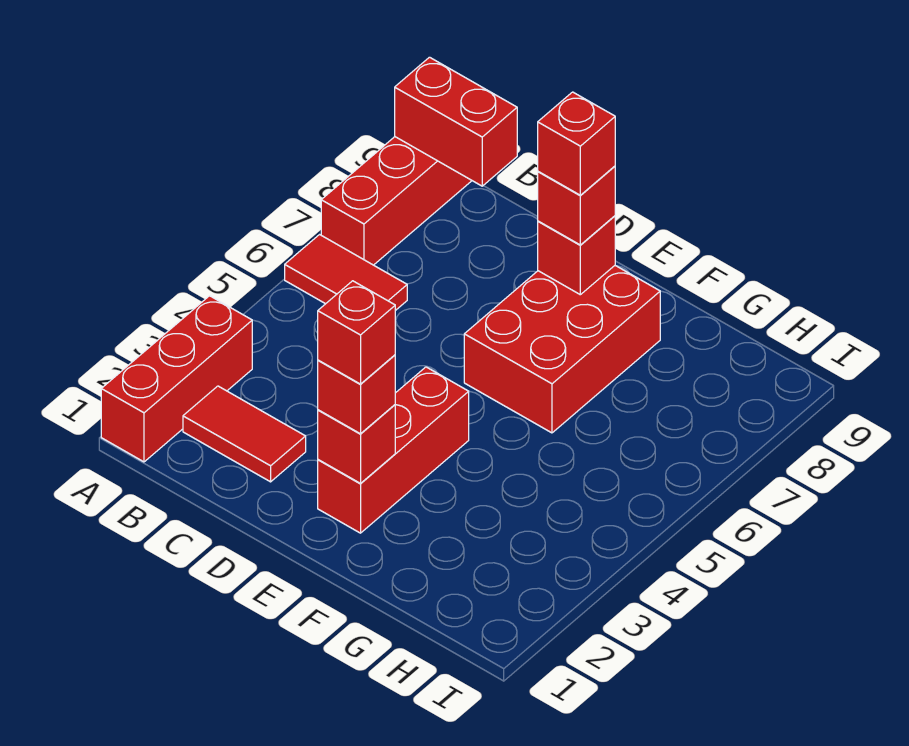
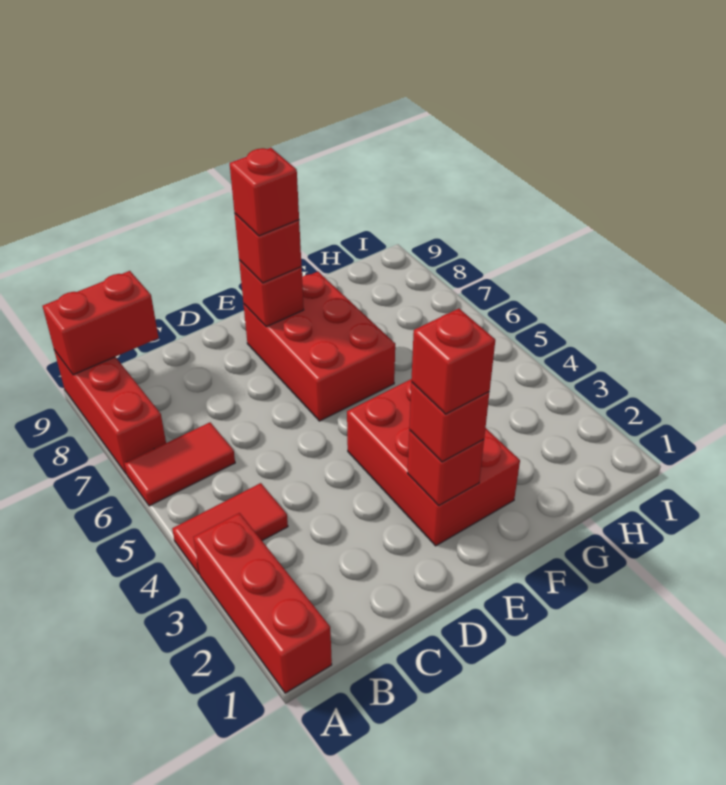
red tile B2:C2 level 1 -> red tile A4:B4 level 1
red brick E2:E4 level 1 -> red brick E2:F4 level 1

